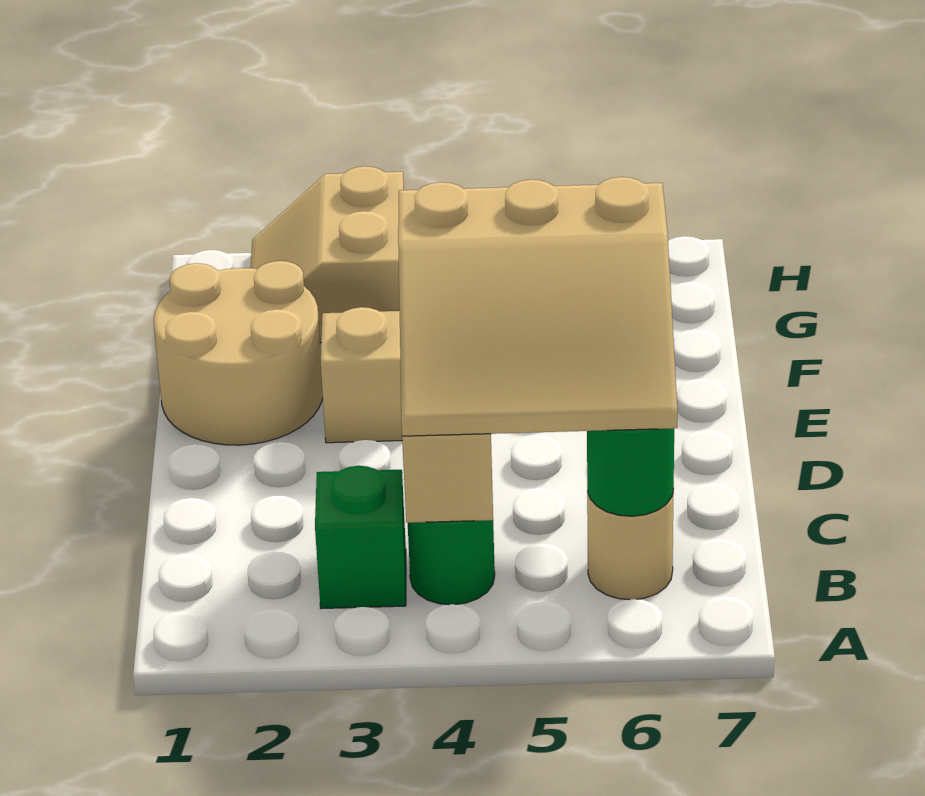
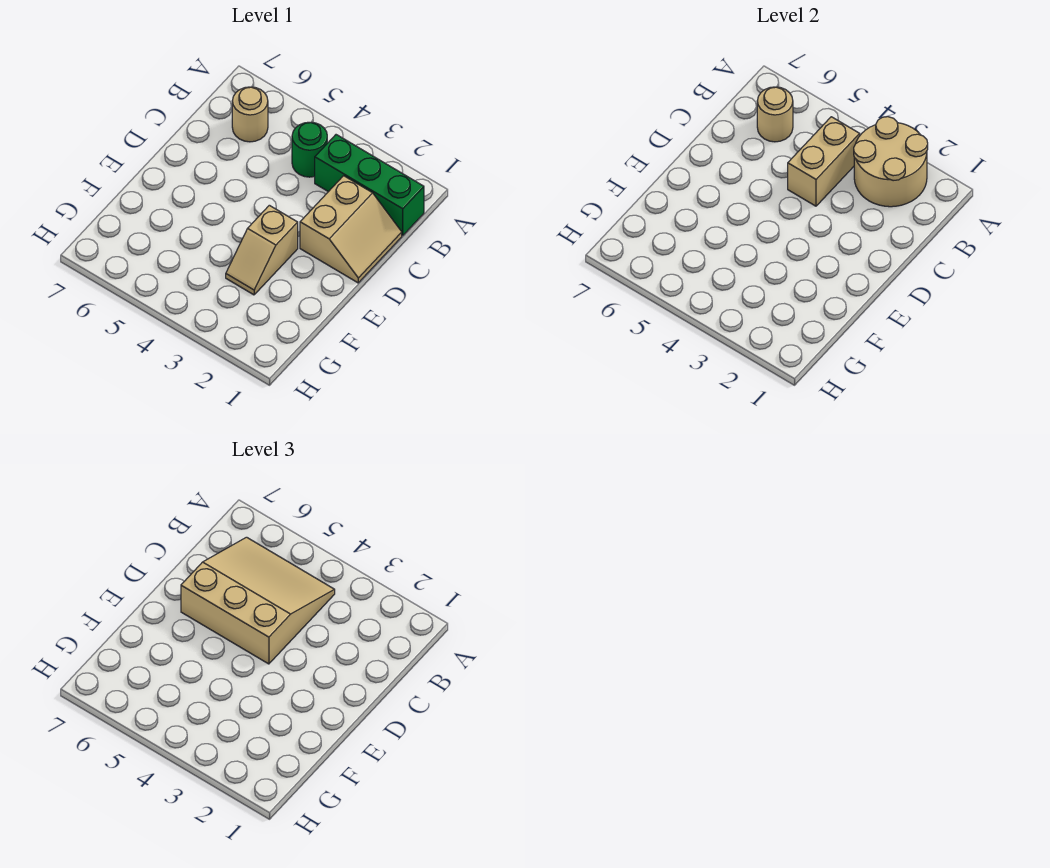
green brick B3 level 1 -> green brick B1:B3 level 1
green round brick B6 level 2 -> tan round brick B6 level 2
tan round brick E1:F2 level 1 -> tan round brick A2:B3 level 2
tan slope G2:H3 level 1 top 3 -> tan slope C1:D2 level 1 top 2

